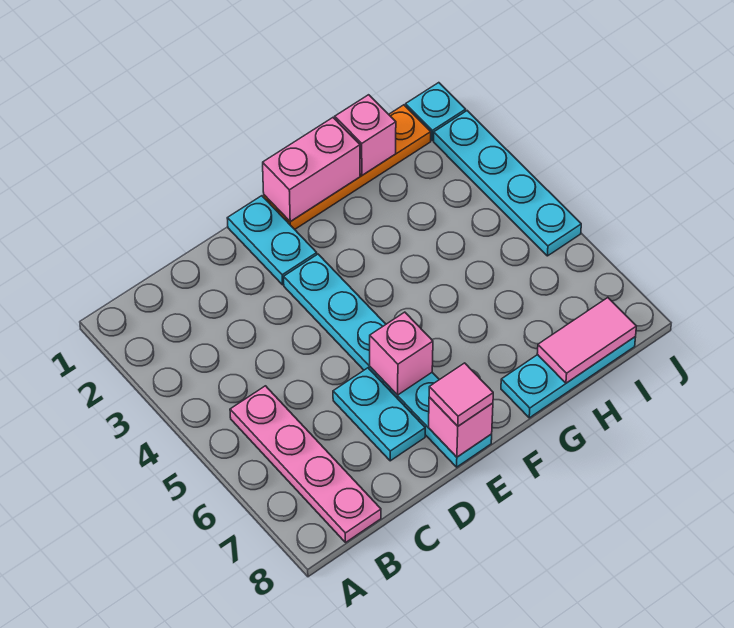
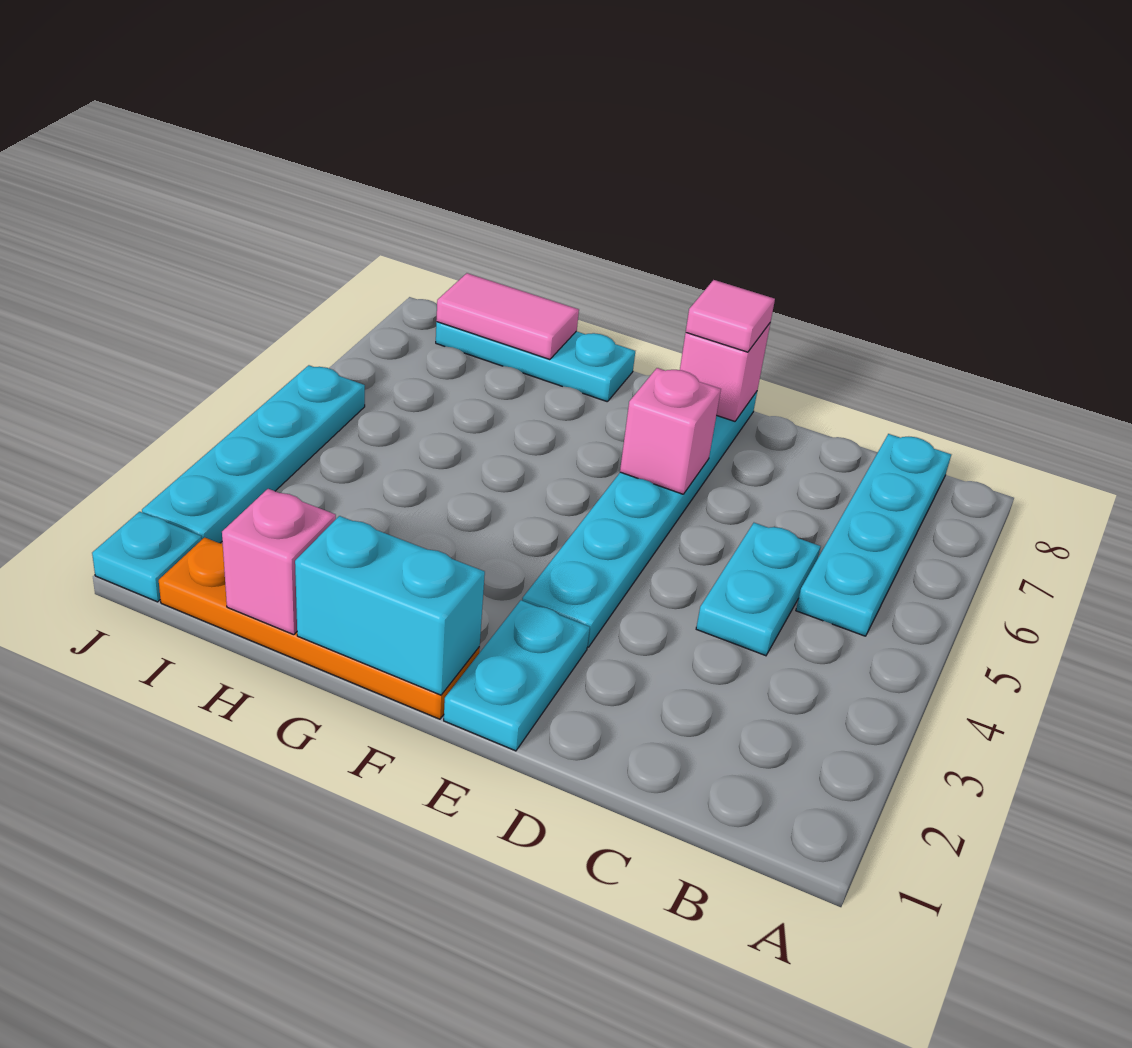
pink plate B5:B8 level 1 -> cyan plate B5:B8 level 1
cyan plate D6:D7 level 1 -> cyan plate C4:C5 level 1
pink brick F1:G1 level 2 -> cyan brick F1:G1 level 2

